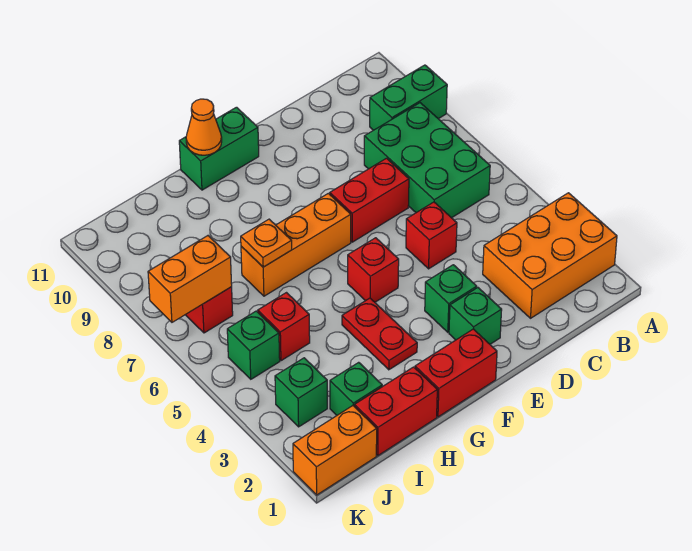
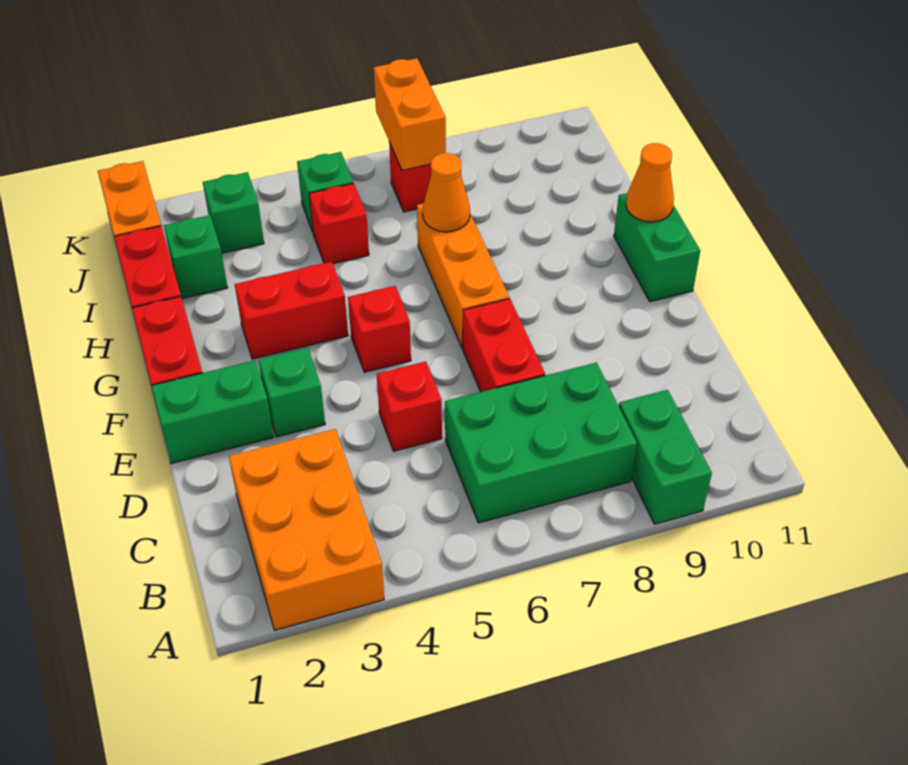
green brick E2 level 1 -> green brick E1:E2 level 1
red plate G3:G4 level 1 -> red brick G3:G4 level 1
orange plate H7 level 2 -> orange cone H7 level 2

